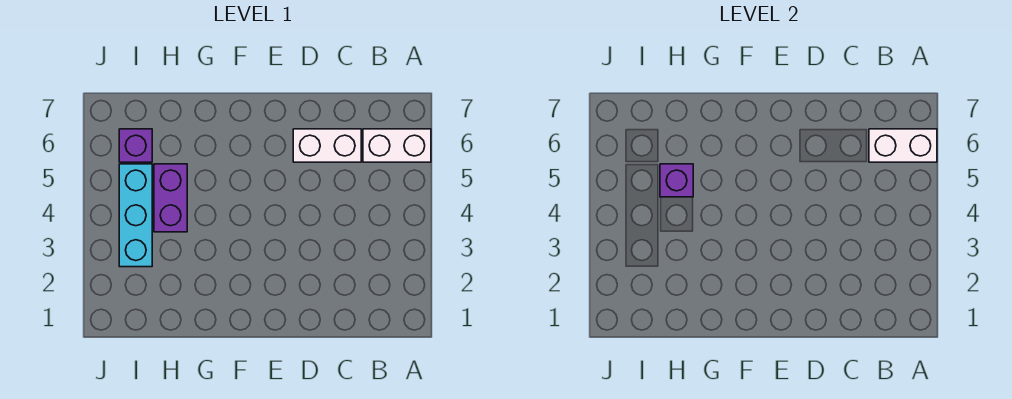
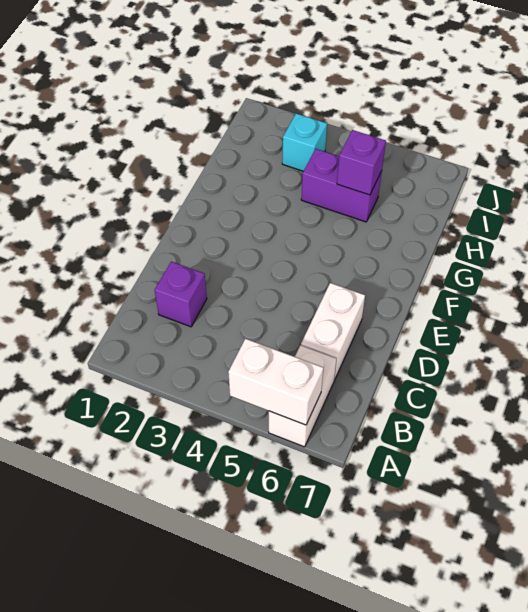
white brick A6:B6 level 2 -> white brick A5:A6 level 2
cyan brick I3:I5 level 1 -> cyan brick I3 level 1
purple brick I6 level 1 -> purple brick C2 level 1

